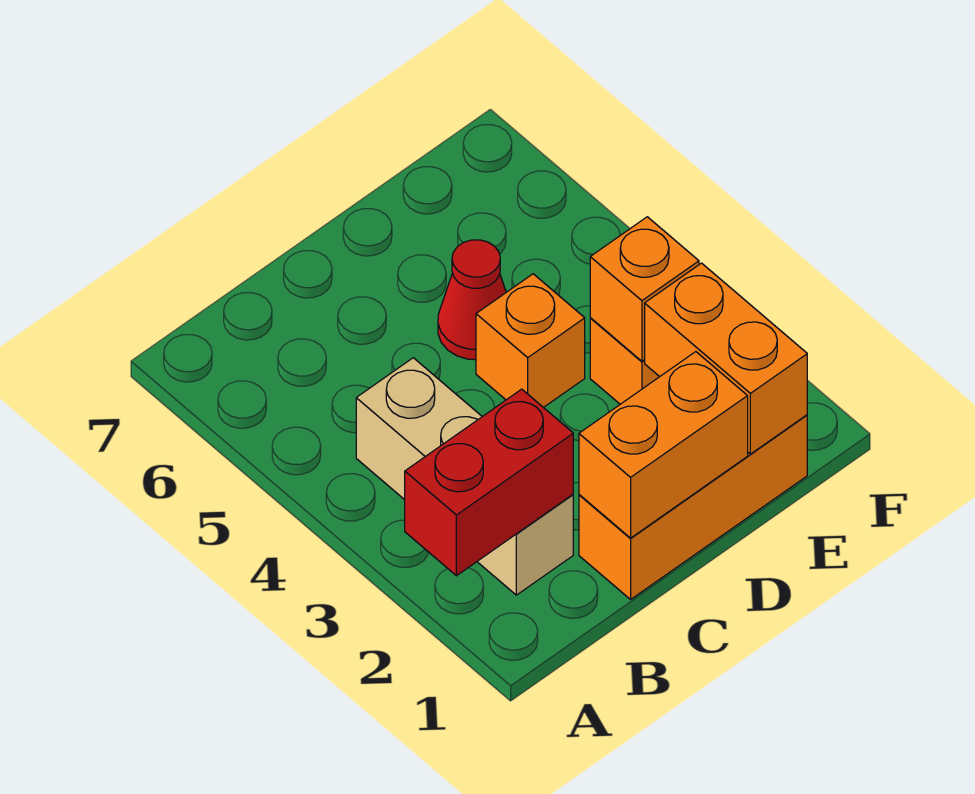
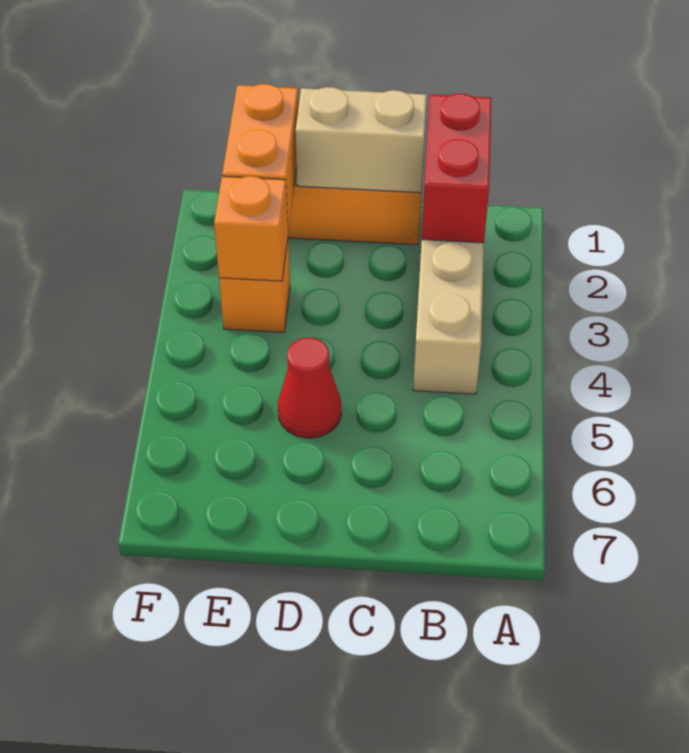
red brick A2:B2 level 2 -> red brick B1:B2 level 2
orange brick C1:D1 level 2 -> tan brick C1:D1 level 2
orange brick D4 level 1 -> none

